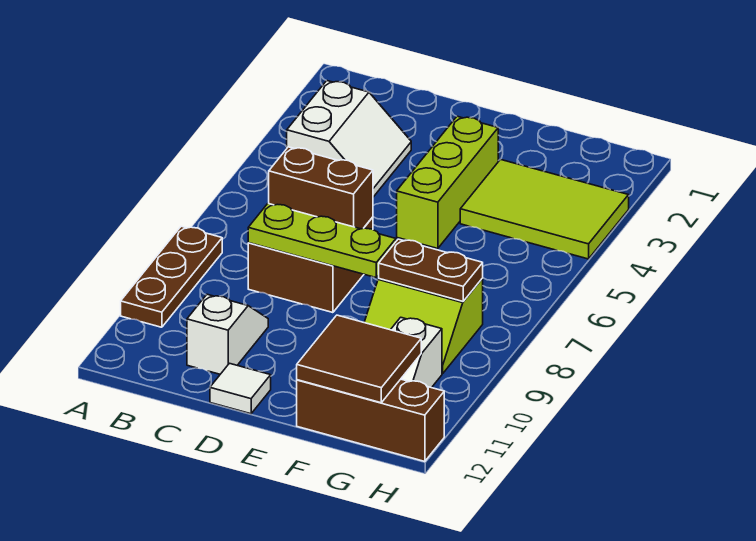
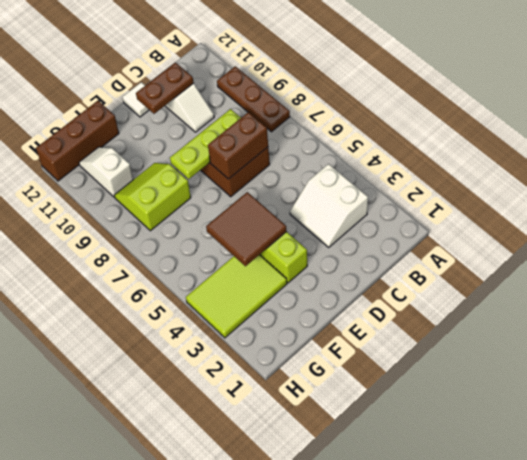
brown plate F8:G8 level 2 -> brown plate C11:D11 level 2
brown tile F11:G12 level 2 -> brown tile E4:F5 level 2

